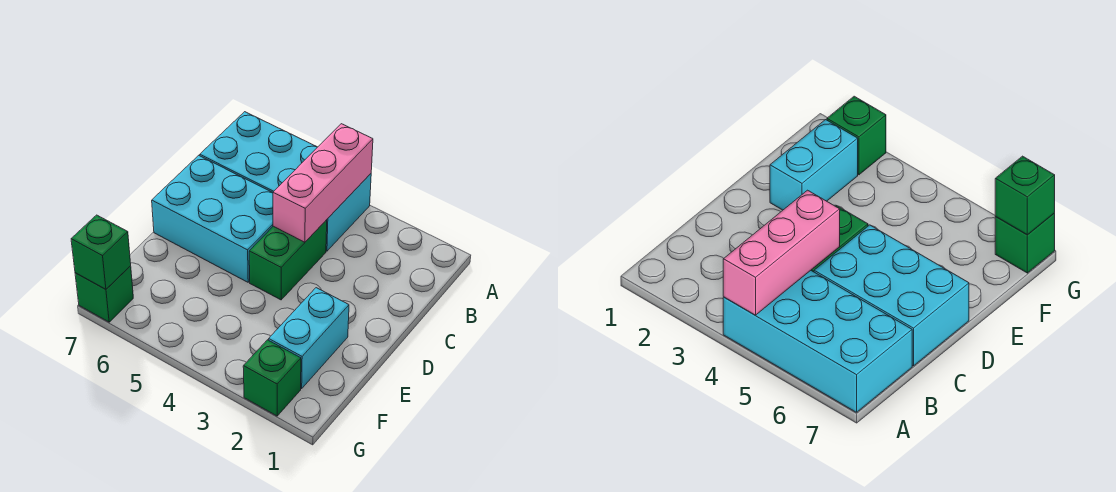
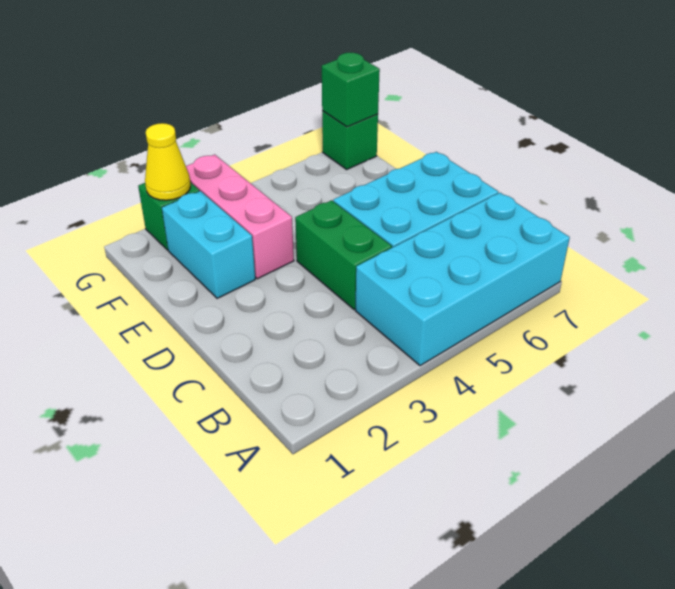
pink brick A4:C4 level 2 -> pink brick E3:G3 level 1
none -> yellow cone G2 level 2

